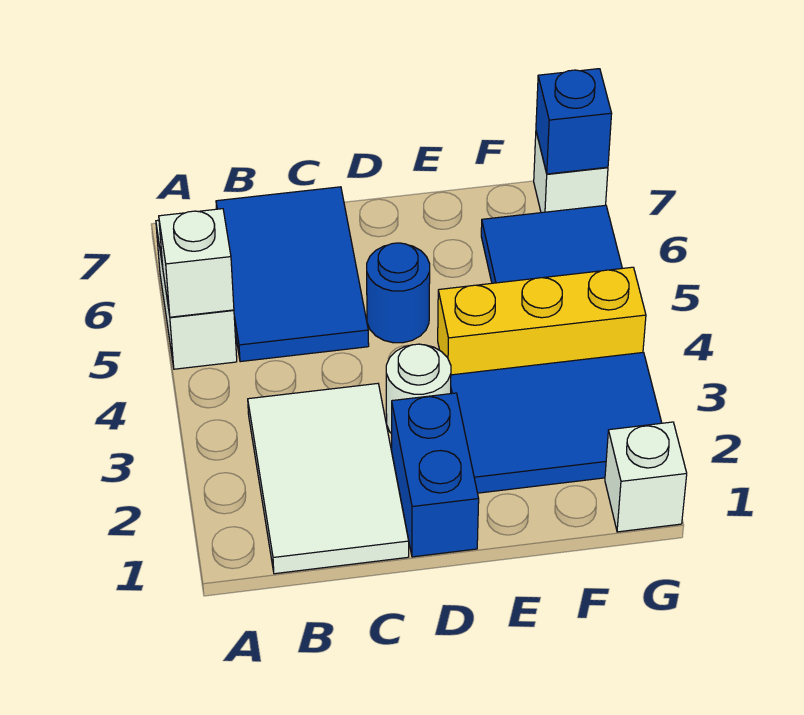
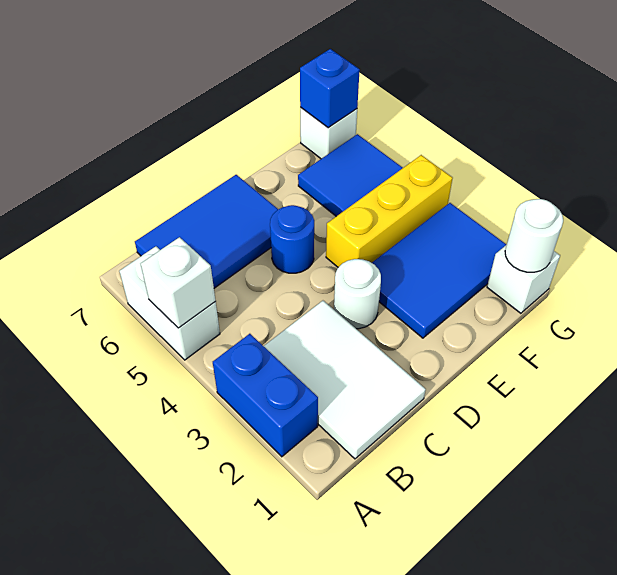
blue tile B5:C7 level 1 -> blue tile B6:D7 level 1
blue brick D1:D2 level 1 -> blue brick A2:A3 level 1
none -> white round brick G1 level 2

